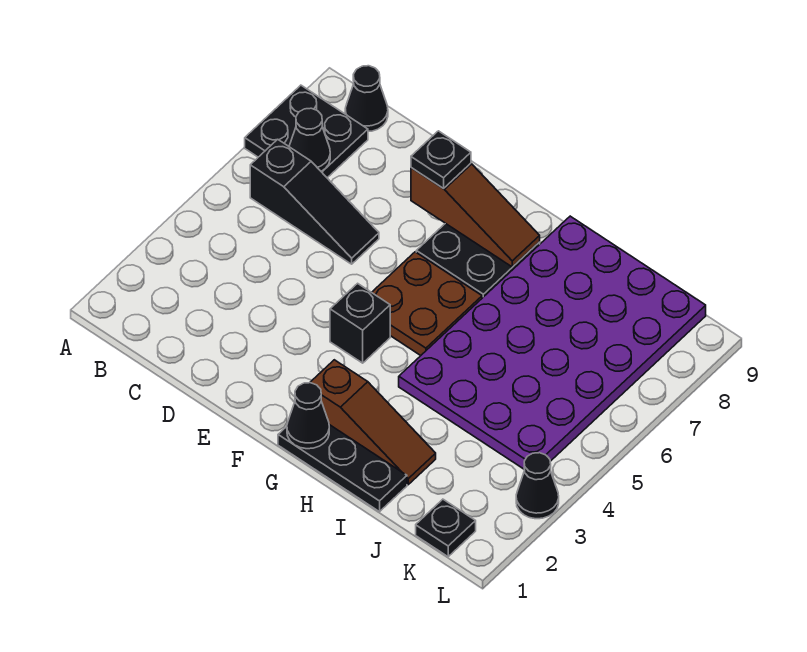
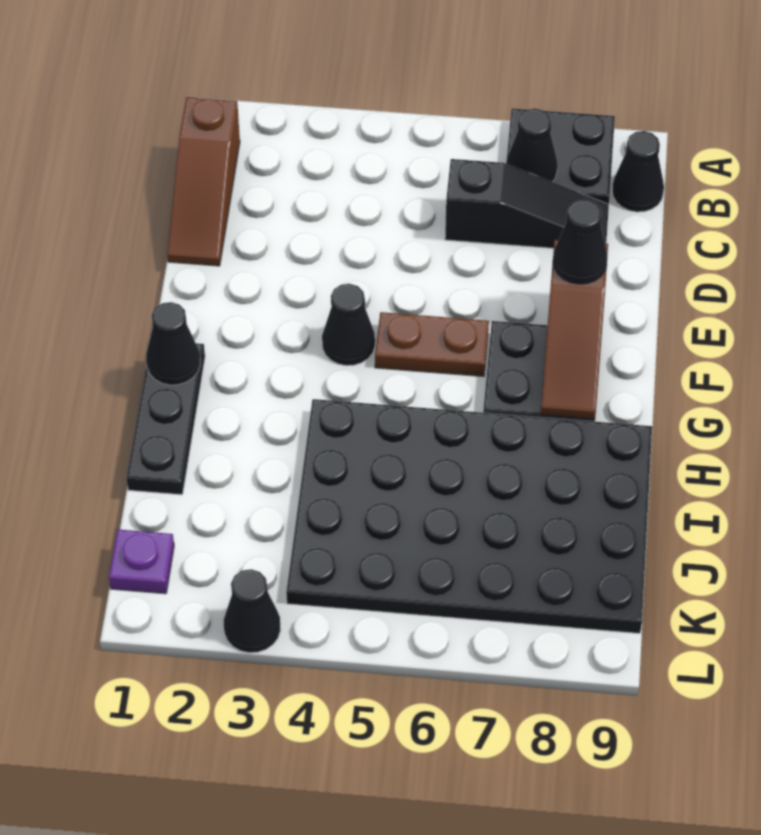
black slope B6:D6 level 1 top B -> black slope C6:C8 level 1 top 6
black plate E8 level 3 -> black cone E8 level 3
black brick F4 level 1 -> black cone F4 level 1
brown plate F5:G6 level 1 -> brown plate F5:F6 level 1
brown slope G2:I2 level 1 top G -> brown slope B1:D1 level 1 top B
purple plate H4:K9 level 1 -> black plate H4:K9 level 1
black plate K1 level 1 -> purple plate K1 level 1

